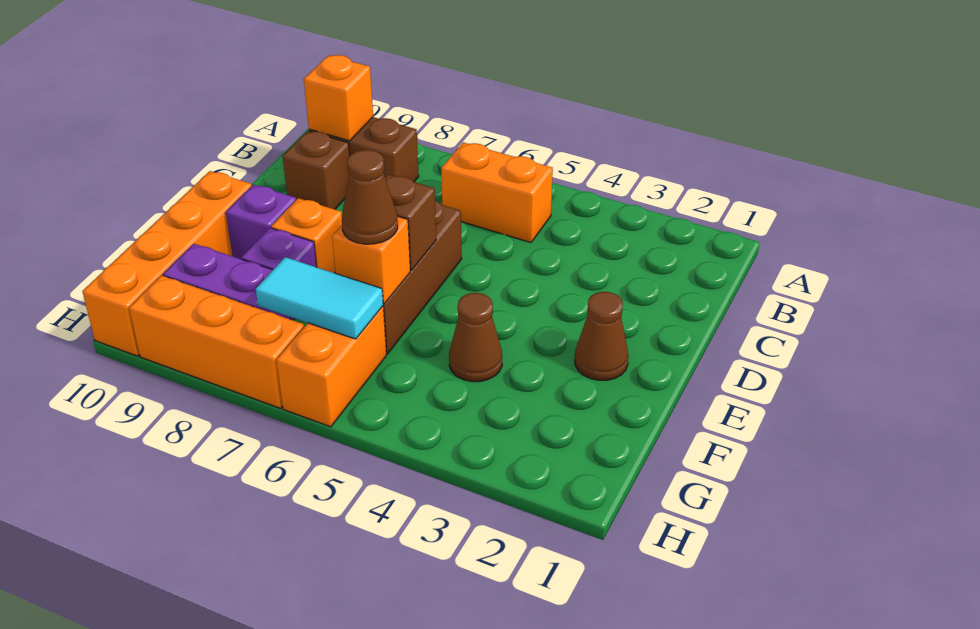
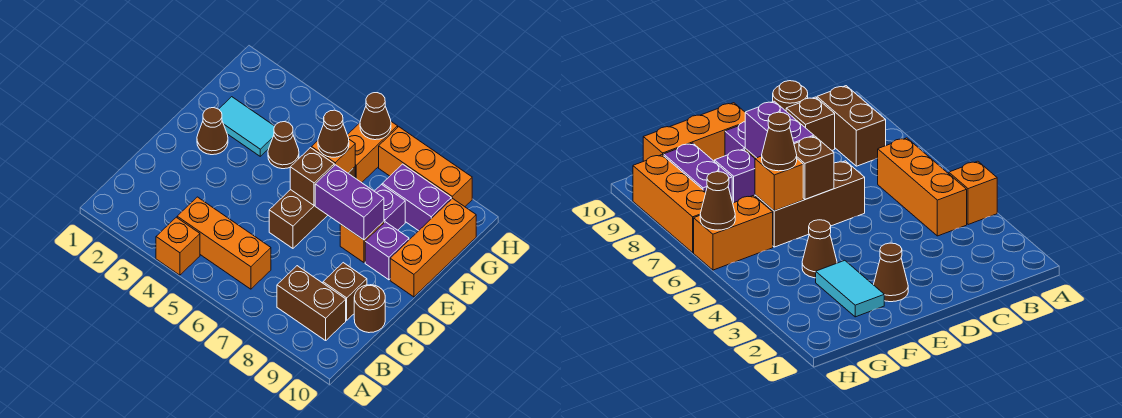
orange brick B5:B6 level 1 -> orange brick B4:B6 level 1
orange brick B9 level 2 -> orange brick A4 level 1
none -> brown round brick C10 level 1
none -> purple brick E7:E8 level 2
orange brick E10:H10 level 1 -> orange brick E10:G10 level 1
cyan tile G6:G7 level 2 -> cyan tile F2:F3 level 1
none -> brown cone H6 level 2

